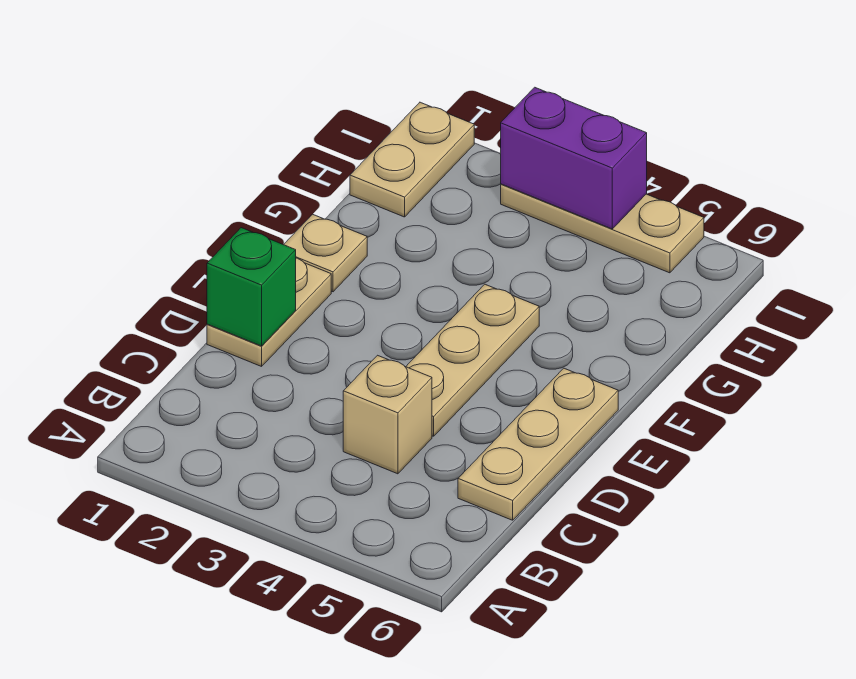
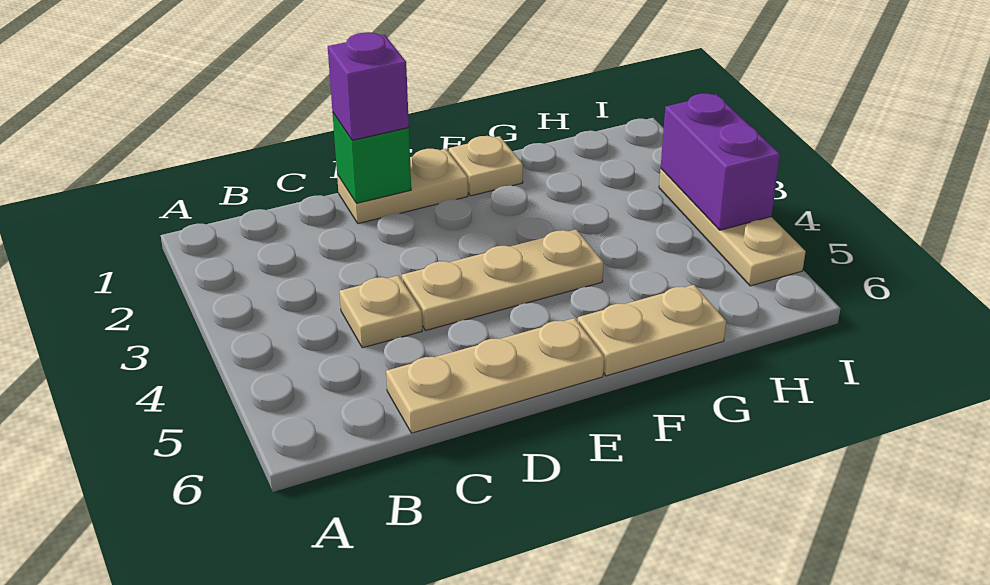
tan brick C4 level 1 -> tan plate C4 level 1
none -> purple brick D1 level 3
tan plate H1:I1 level 1 -> tan plate F6:G6 level 1

